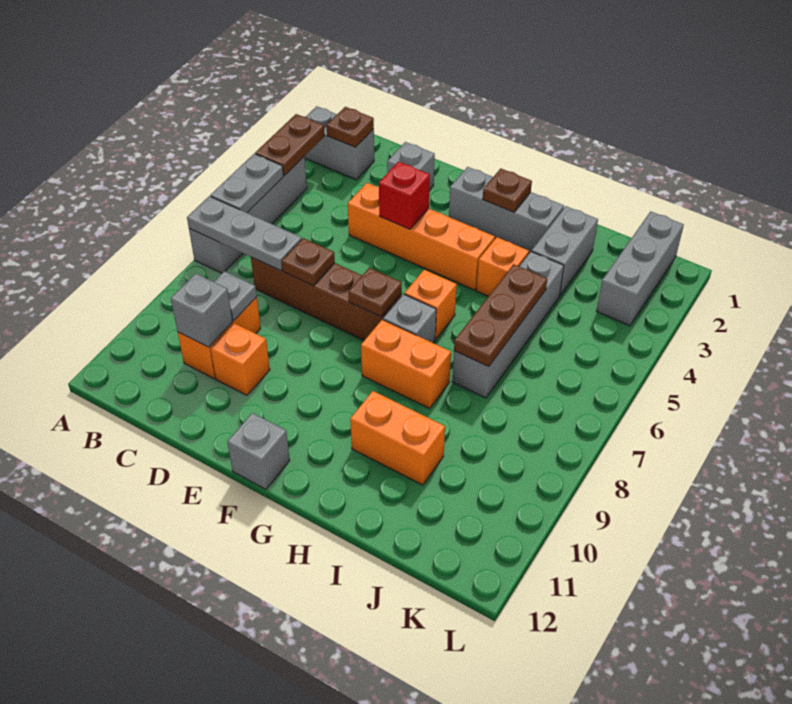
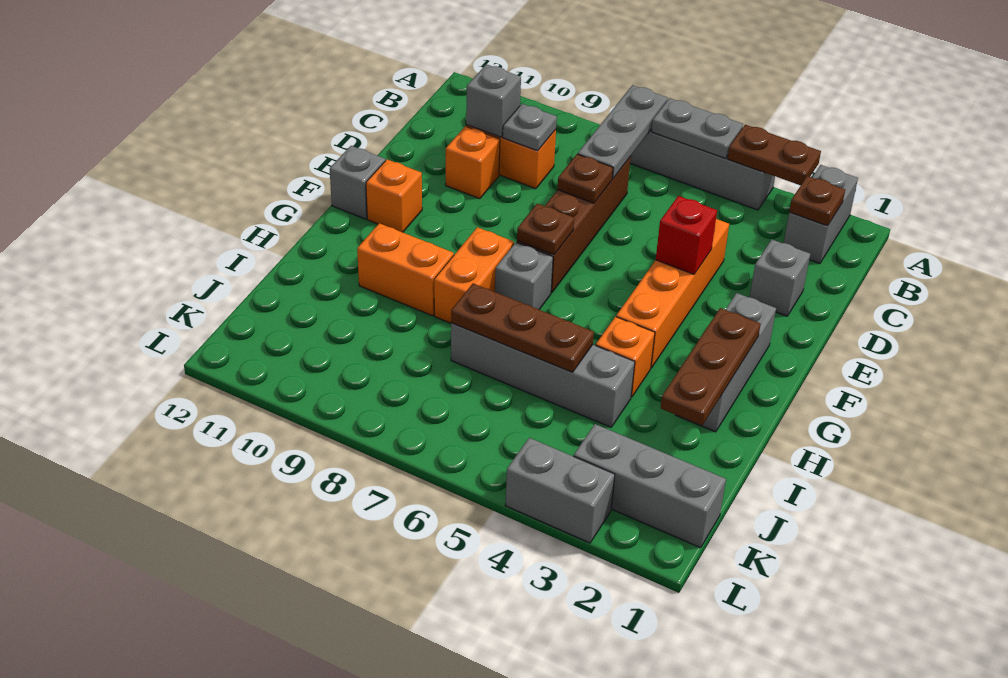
brown plate G2 level 2 -> brown plate G2:I2 level 2
orange brick G6 level 1 -> orange brick F11 level 1
orange brick H10:I10 level 1 -> orange brick H9:H10 level 1
grey brick I2:I3 level 1 -> grey brick L3:L4 level 1

